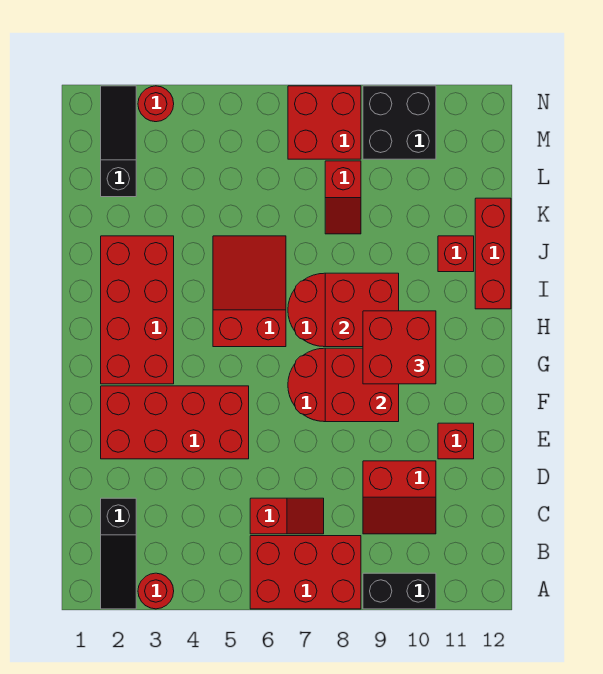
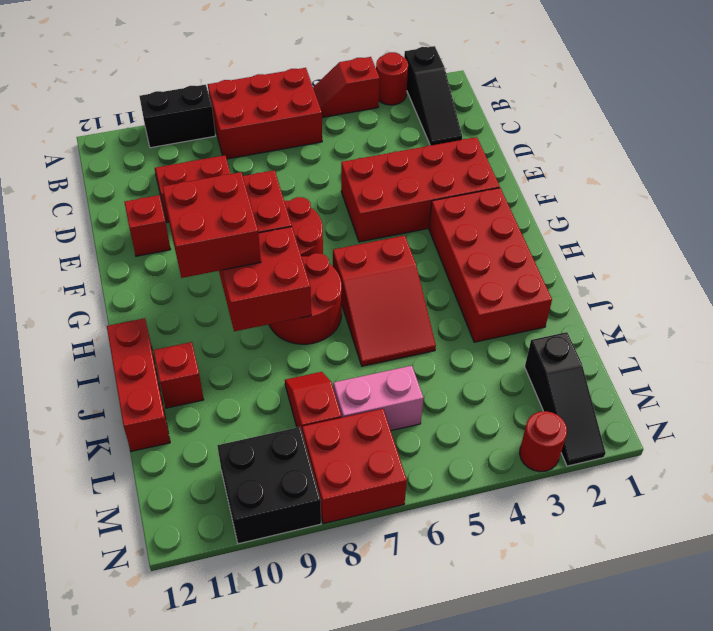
black slope A2:C2 level 1 top C -> black slope A2:C2 level 1 top A
red slope C6:C7 level 1 top 6 -> red slope A4:A5 level 1 top 4
none -> pink brick L6:L7 level 1

